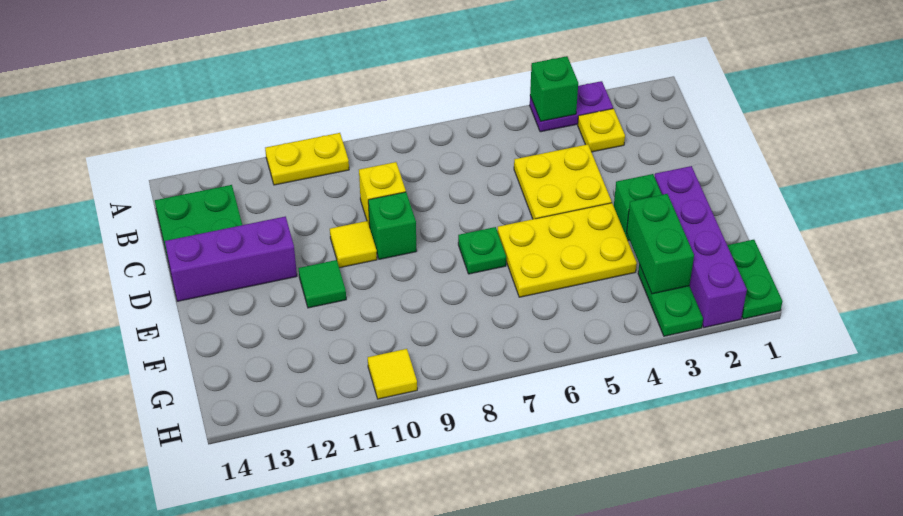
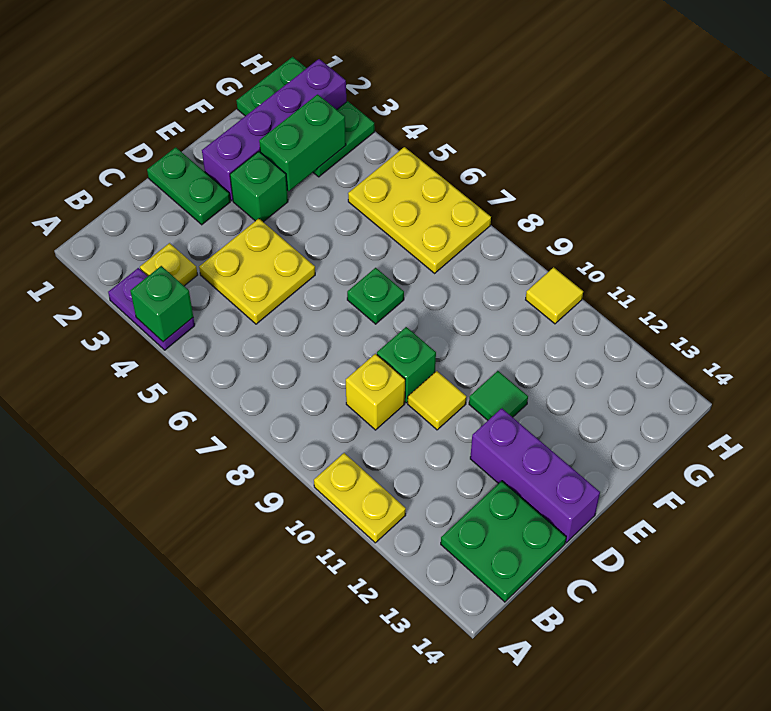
none -> green plate D1:D2 level 1
yellow plate E4:F6 level 1 -> yellow plate G5:H7 level 1

